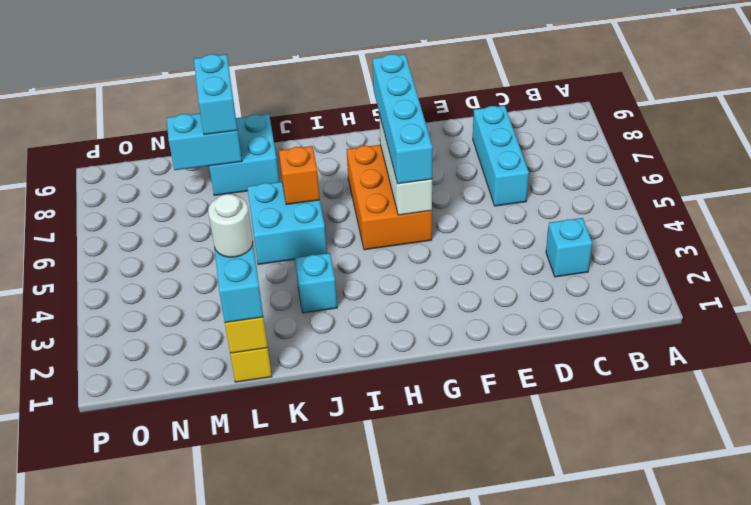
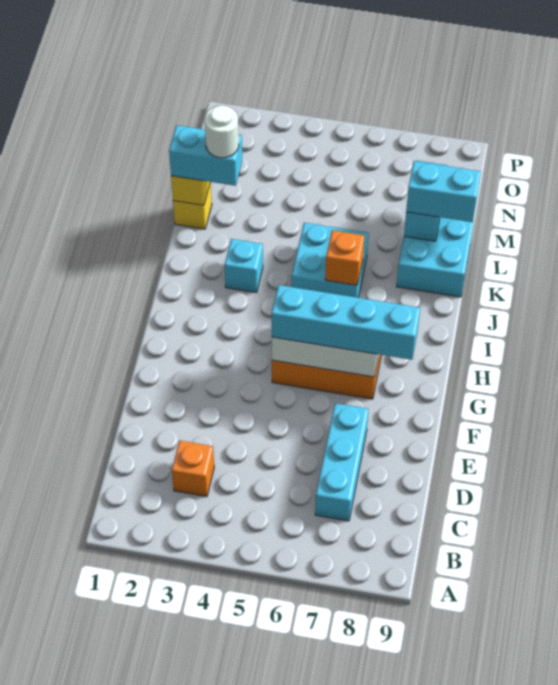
cyan brick C3 level 1 -> orange brick C3 level 1
cyan brick D6:D8 level 1 -> cyan brick C7:E7 level 1

